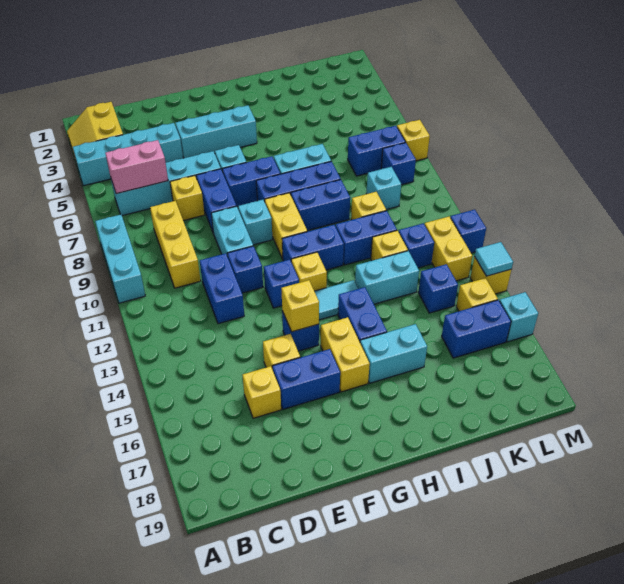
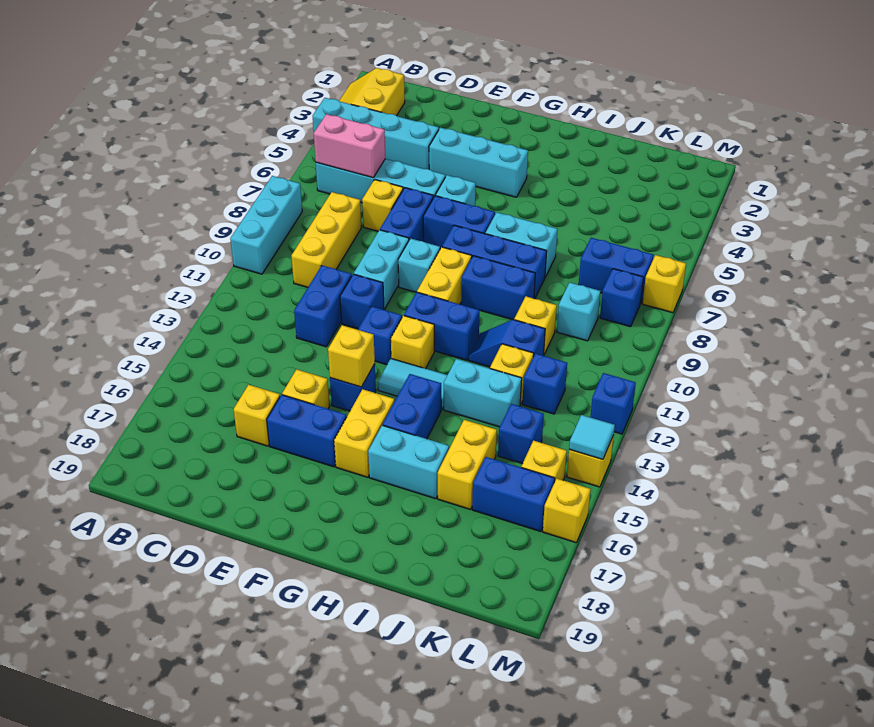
blue brick I11:J11 level 1 -> blue slope I11:J11 level 1 top J
yellow brick L12:L13 level 1 -> yellow brick J15:J16 level 1
cyan brick M16 level 1 -> yellow brick M16 level 1

